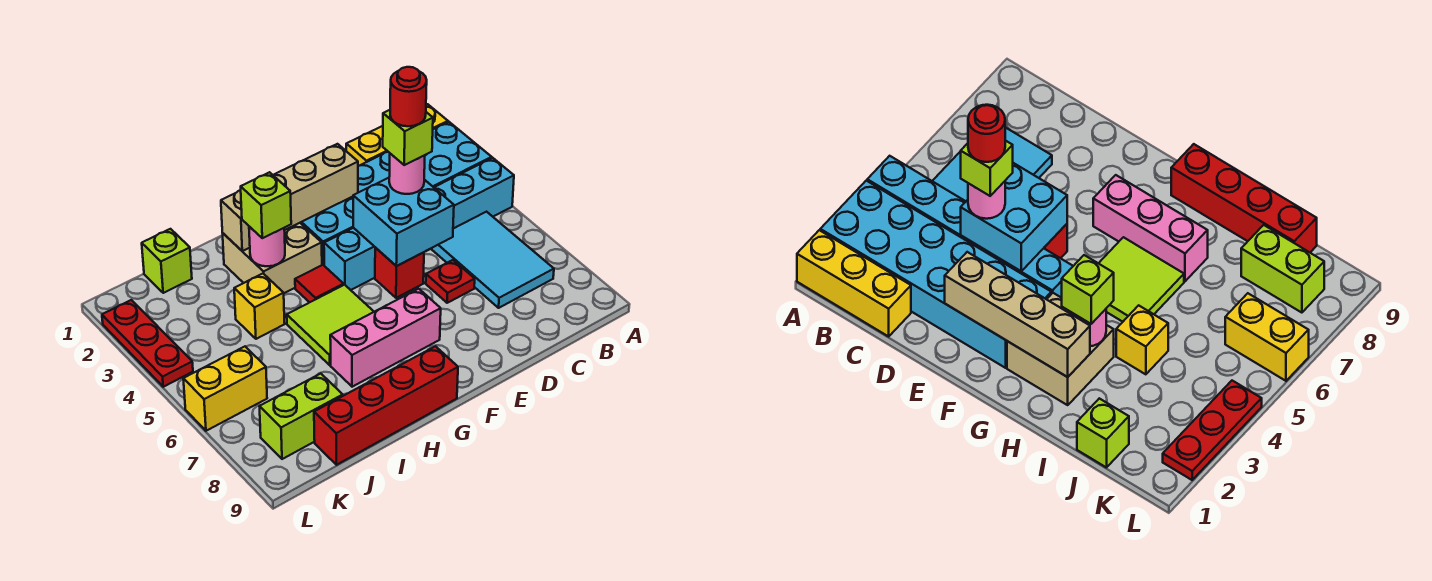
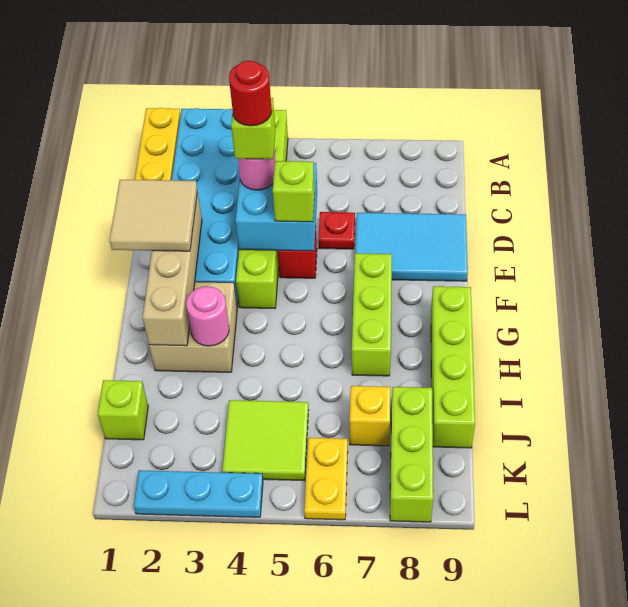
cyan brick A4:F4 level 1 -> lime brick A4:F4 level 1
cyan tile B5:C7 level 1 -> cyan tile D7:E9 level 1
none -> tan tile E1:F2 level 3
pink brick F7:H7 level 1 -> lime brick F7:H7 level 1
red tile G4 level 1 -> none
lime tile G5:H6 level 1 -> lime tile J4:K5 level 1
red brick G9:J9 level 1 -> lime brick G9:J9 level 1
lime brick H3 level 3 -> lime brick E5 level 3
yellow brick I4 level 1 -> yellow brick J7 level 1
lime brick J8:K8 level 1 -> lime brick J8:L8 level 1
yellow brick K6:L6 level 1 -> yellow plate K6:L6 level 1
red plate L2:L4 level 1 -> cyan plate L2:L4 level 1

